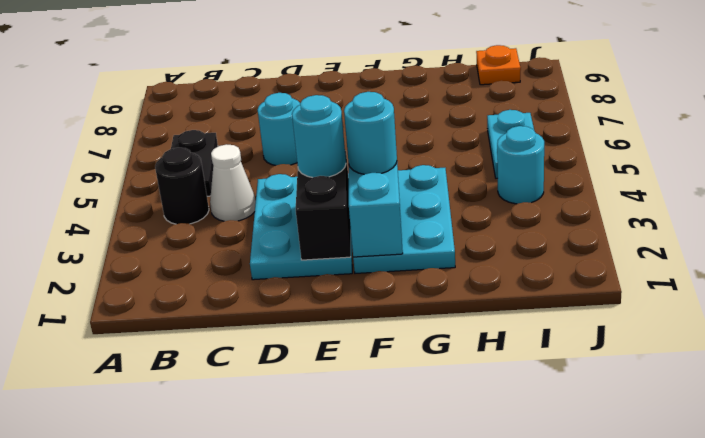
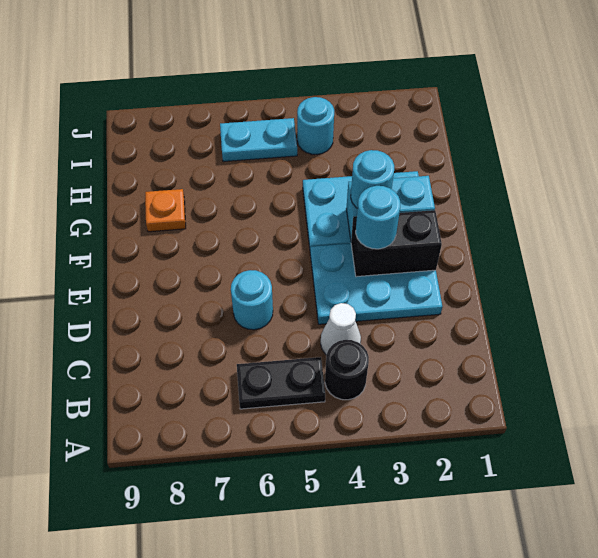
orange plate I9 level 1 -> orange plate G8 level 1

